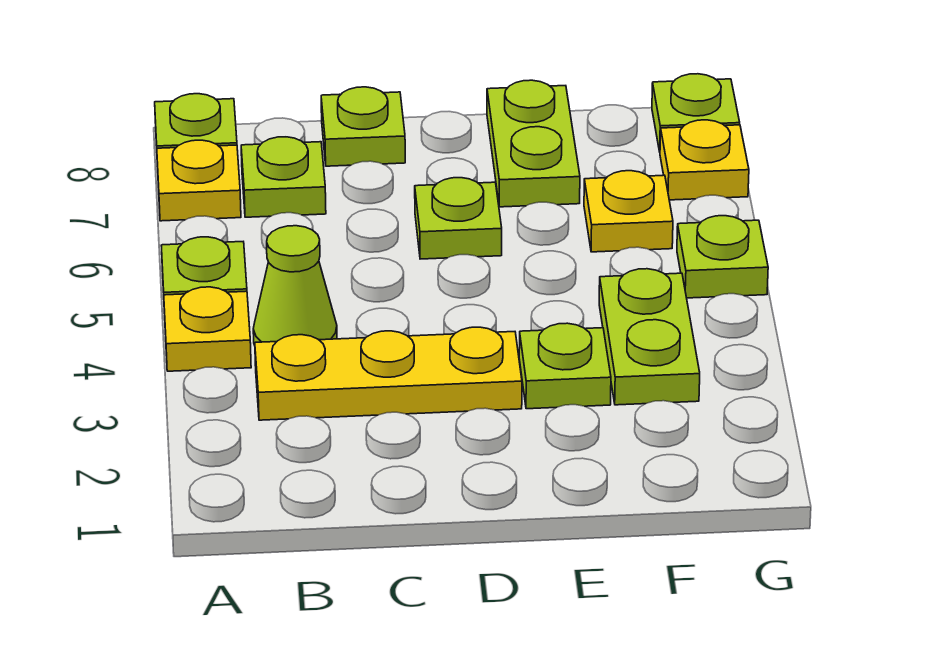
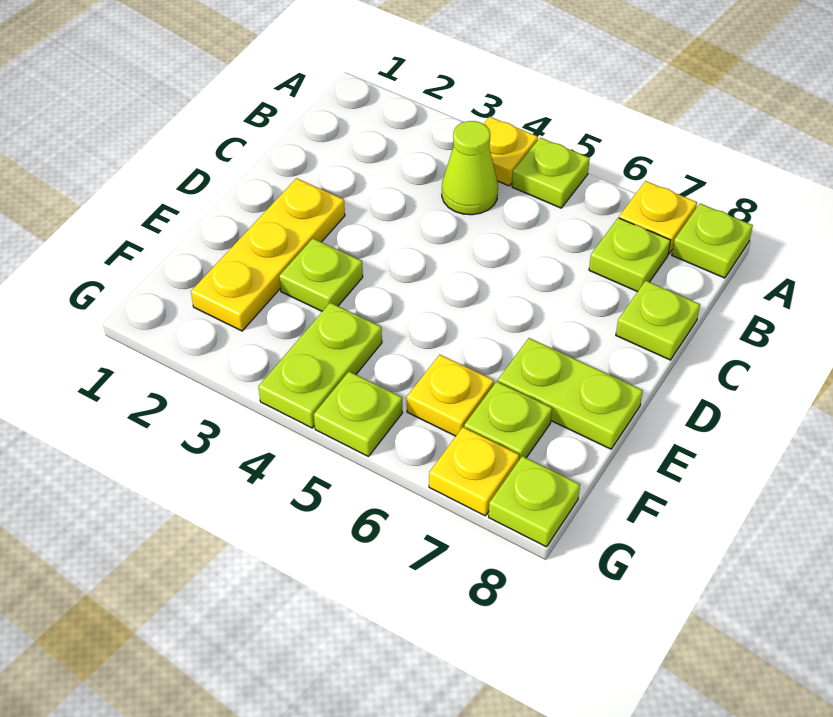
yellow plate B3:D3 level 1 -> yellow plate D2:F2 level 1
lime plate D6 level 1 -> lime plate F7 level 1
lime plate F3:F4 level 1 -> lime plate F4:G4 level 1

